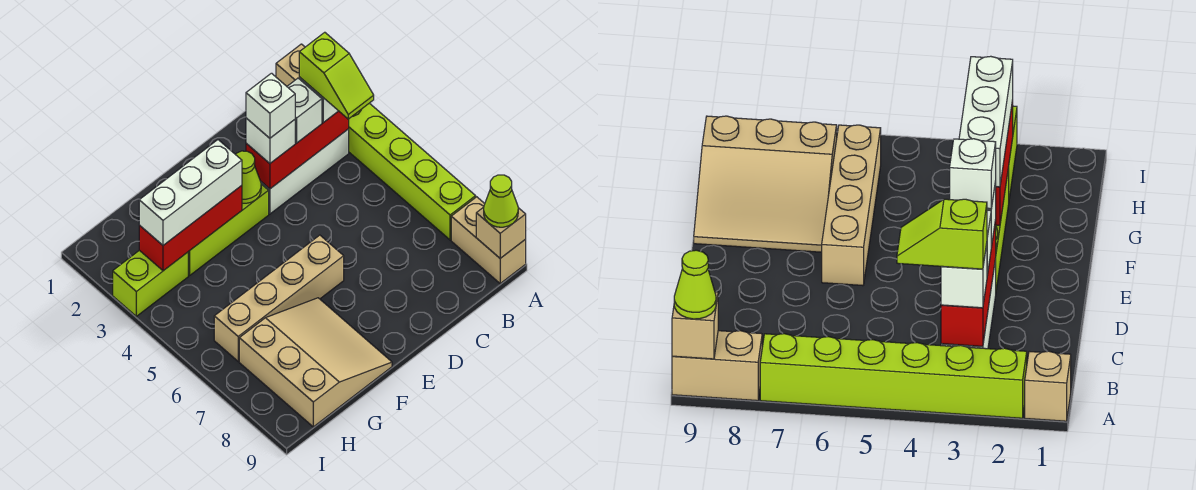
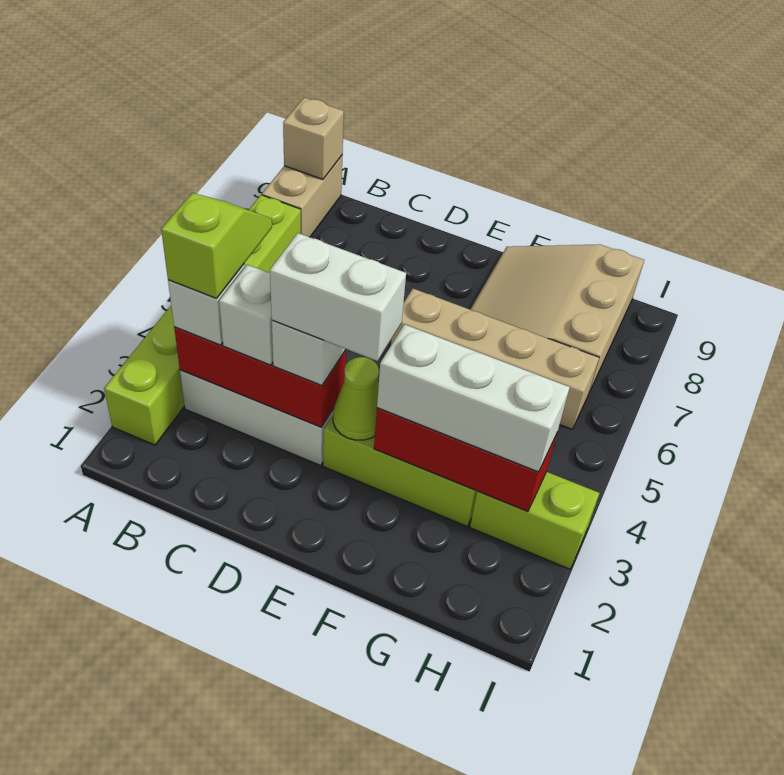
tan brick A1 level 1 -> none
lime cone A9 level 3 -> none
white brick D3 level 4 -> white brick D3:E3 level 4

